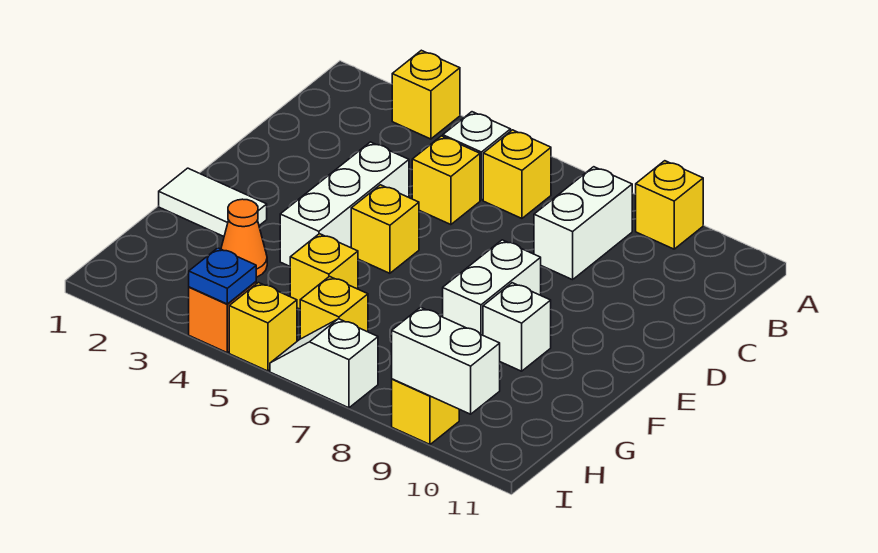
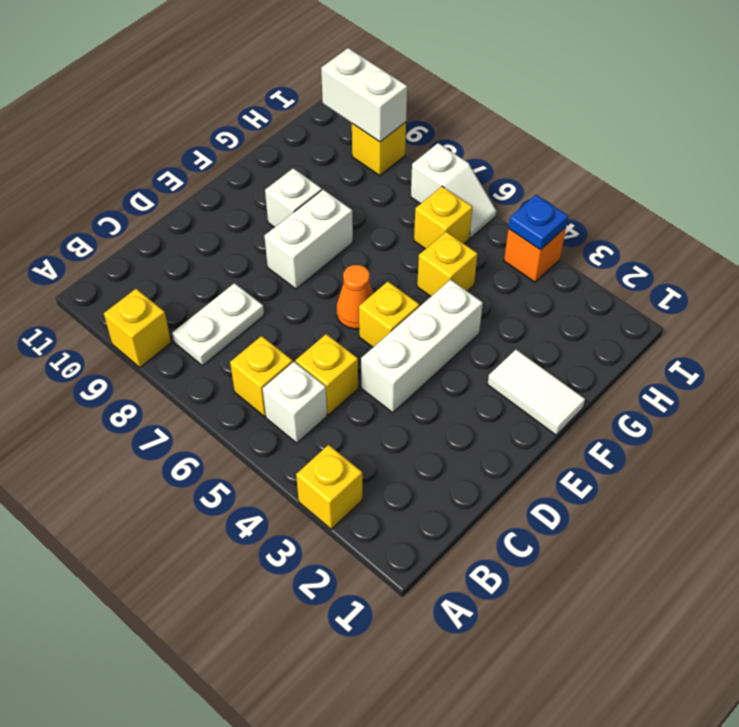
white brick B8:C8 level 1 -> white plate B8:C8 level 1
orange cone G3 level 1 -> orange cone E6 level 1
yellow brick I5 level 1 -> none

